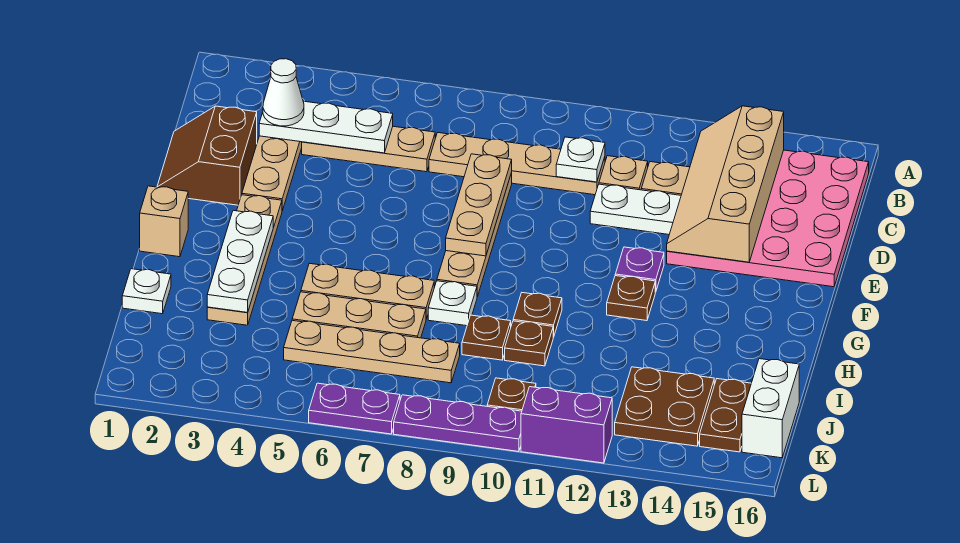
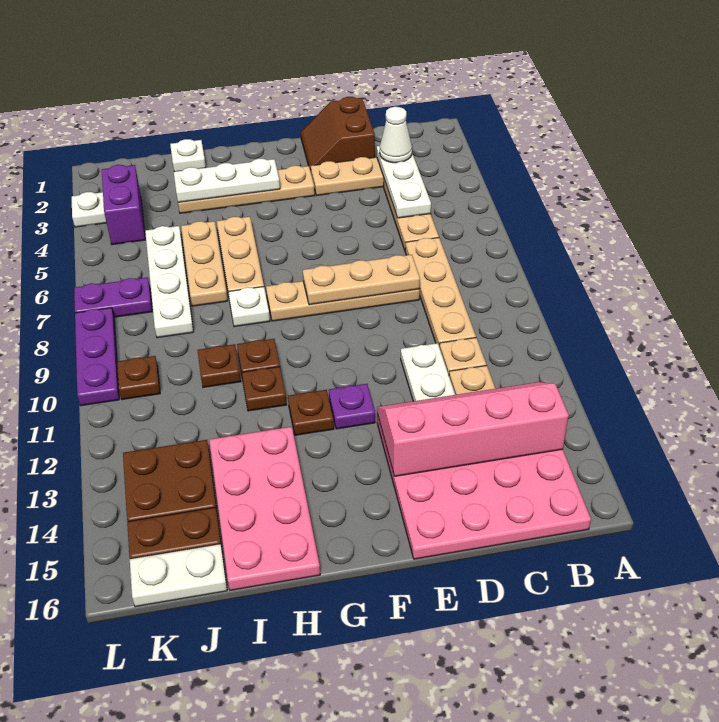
tan slope B13:E14 level 2 top 14 -> pink slope B13:E14 level 2 top 14
white plate C10 level 2 -> white plate L3 level 1
brown slope D1:E2 level 1 top 2 -> brown slope D1:E2 level 1 top D
tan brick G1 level 1 -> none
none -> pink plate H13:I16 level 1
brown plate I9 level 1 -> brown plate H11 level 1
tan plate J5:J8 level 1 -> white plate J5:J8 level 1
white brick J16:K16 level 1 -> white plate J16:K16 level 1
purple plate L6:L7 level 1 -> purple plate K7:L7 level 1
purple brick L11:L12 level 1 -> purple brick K3:K4 level 1

